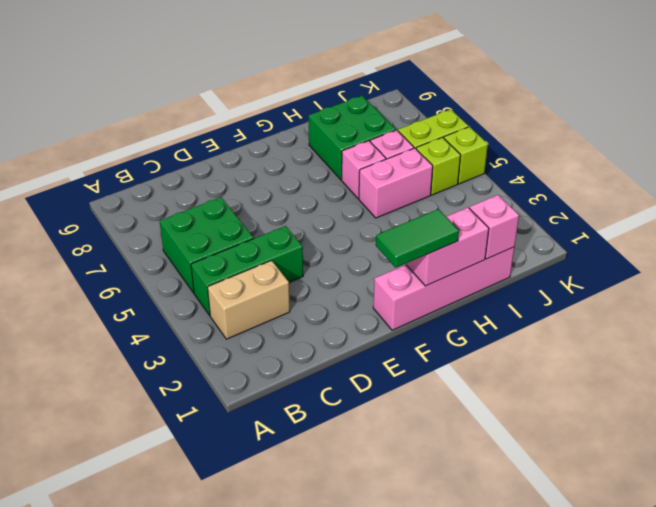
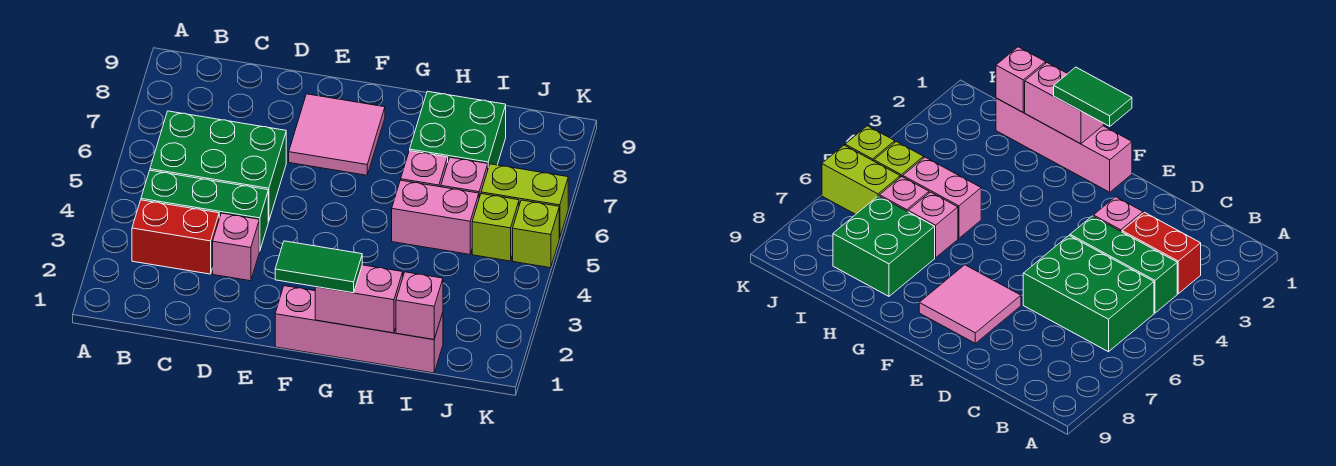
tan brick B3:C3 level 1 -> red brick B3:C3 level 1
green brick B5:C6 level 1 -> green brick B5:D6 level 1
none -> pink brick D3 level 1
none -> pink tile E7:F8 level 1

